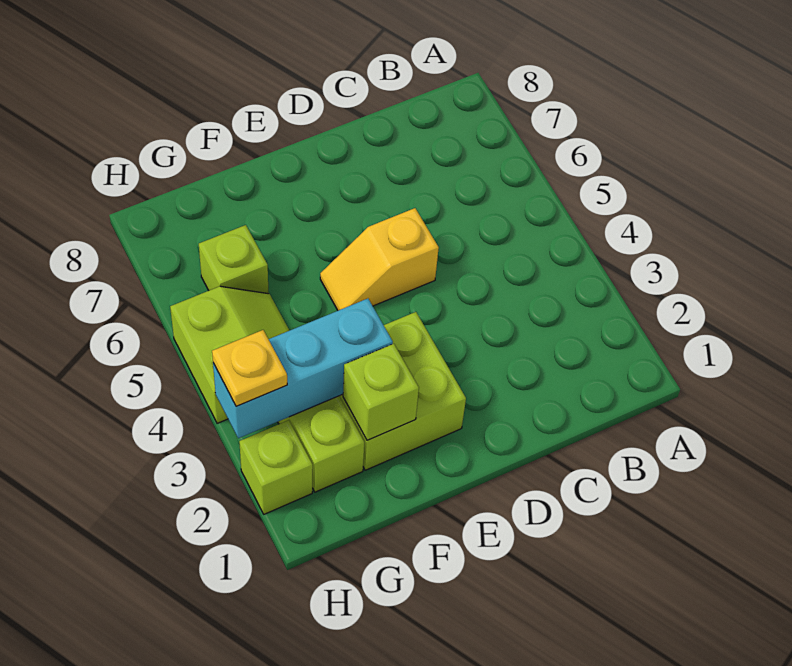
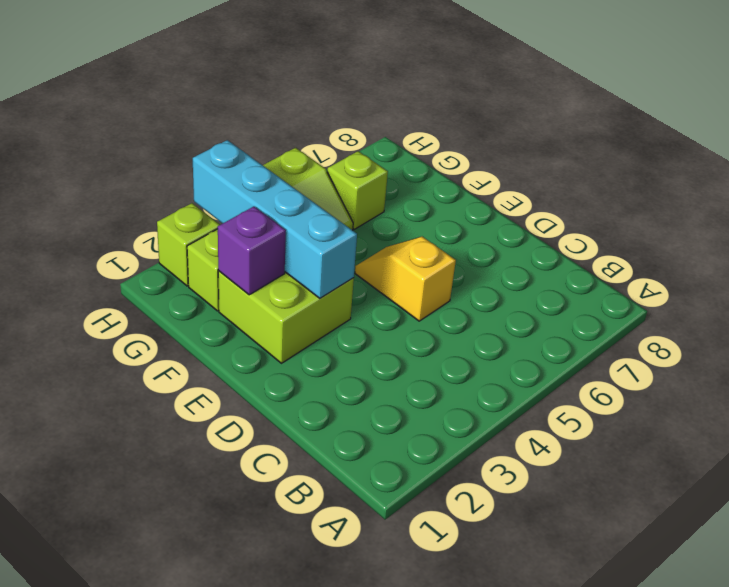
lime brick F2 level 2 -> purple brick F2 level 2
cyan brick F3:H3 level 2 -> cyan brick E3:H3 level 2
yellow plate H3 level 3 -> none

